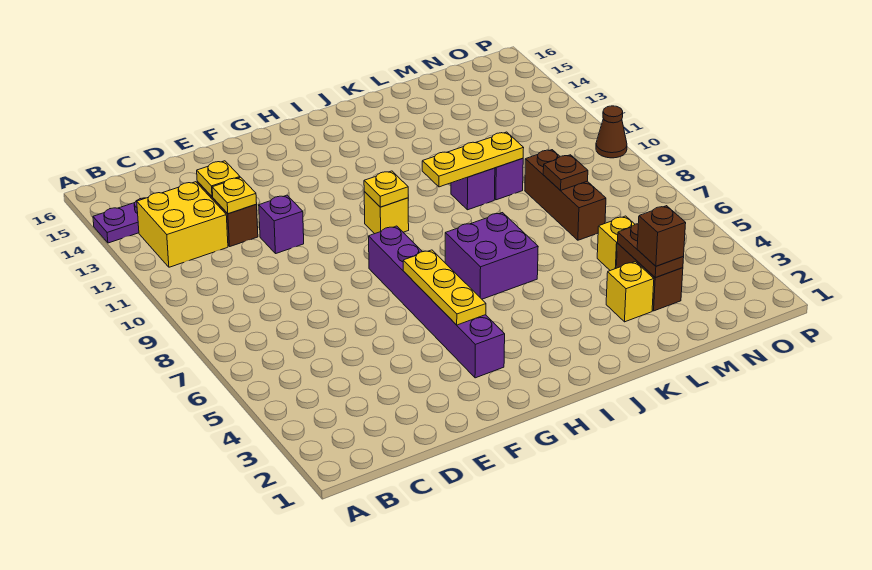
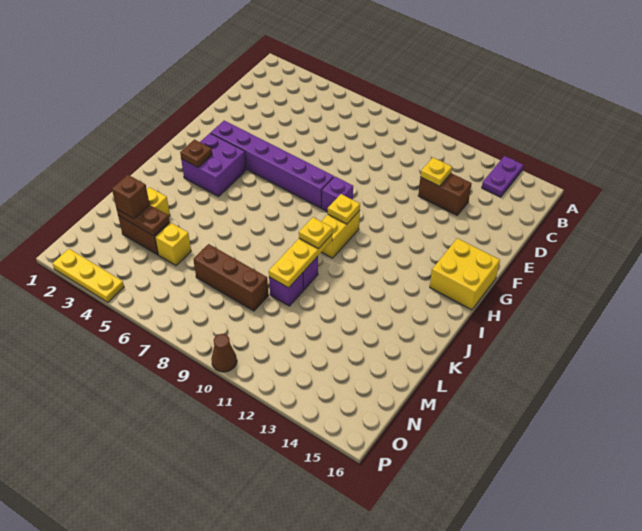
yellow brick B12:C13 level 1 -> yellow brick G15:H16 level 1
yellow plate D13 level 2 -> yellow plate J10 level 3
purple brick E11 level 1 -> purple brick G9 level 1
yellow plate G4:G6 level 2 -> yellow plate P2:P4 level 1
yellow brick H10 level 1 -> yellow brick H10:I10 level 1
purple brick I6:J7 level 1 -> purple brick H3:I4 level 1
brown plate M8 level 2 -> brown plate I3 level 2

